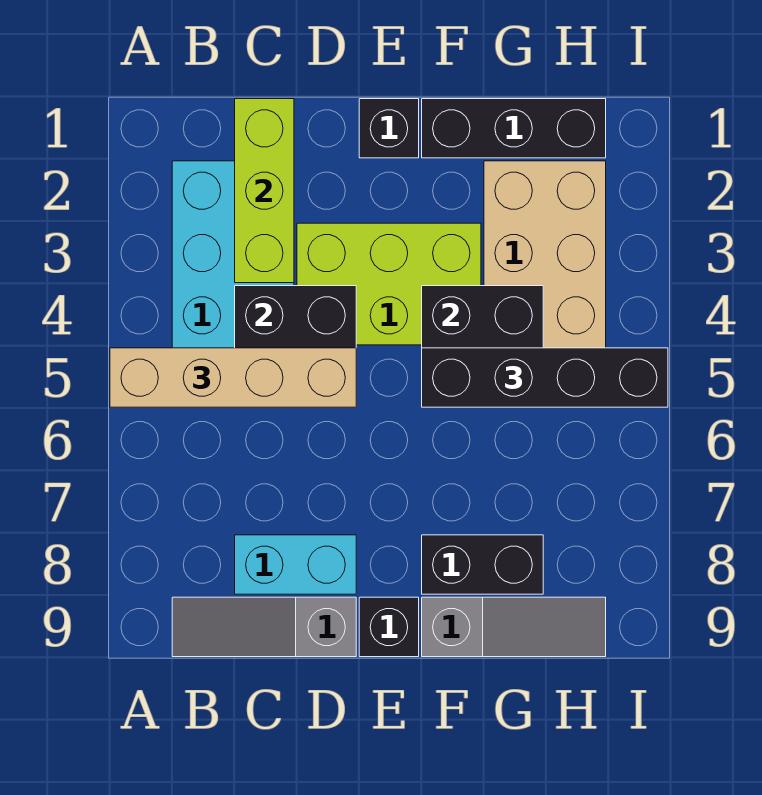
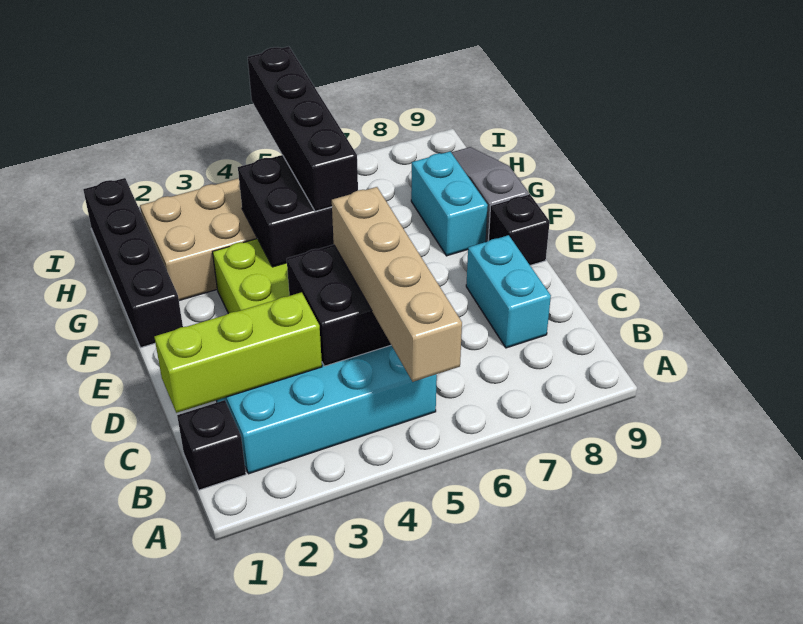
grey slope B9:D9 level 1 top D -> none
black brick E1 level 1 -> black brick B1 level 1
black brick F1:H1 level 1 -> black brick F1:I1 level 1
black brick F8:G8 level 1 -> cyan brick F8:G8 level 1

